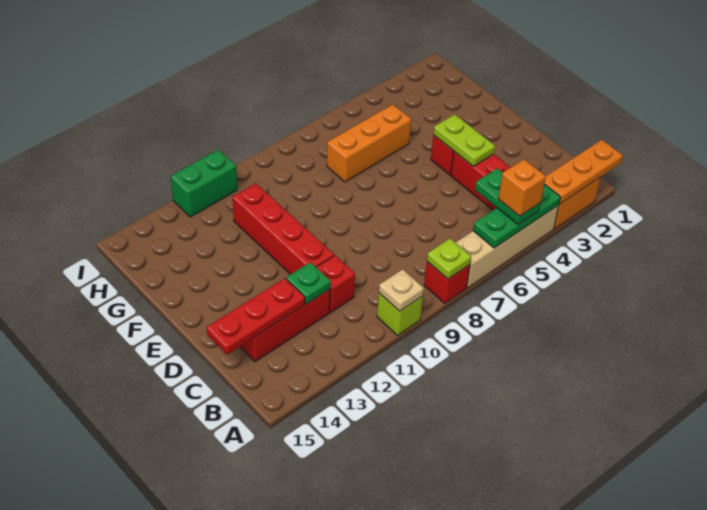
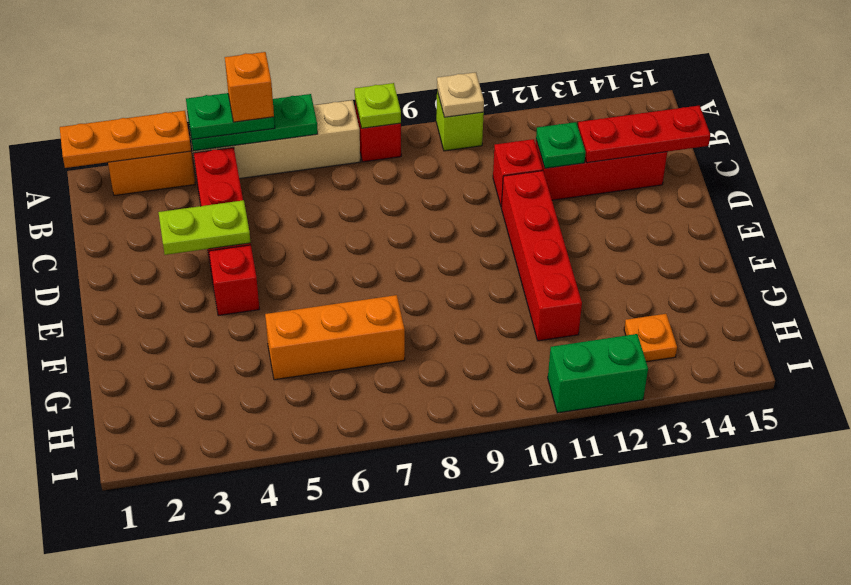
green plate A5:B5 level 3 -> green plate A4:A5 level 3
lime plate D4:E4 level 2 -> lime plate D3:D4 level 2
none -> orange plate H13 level 1

